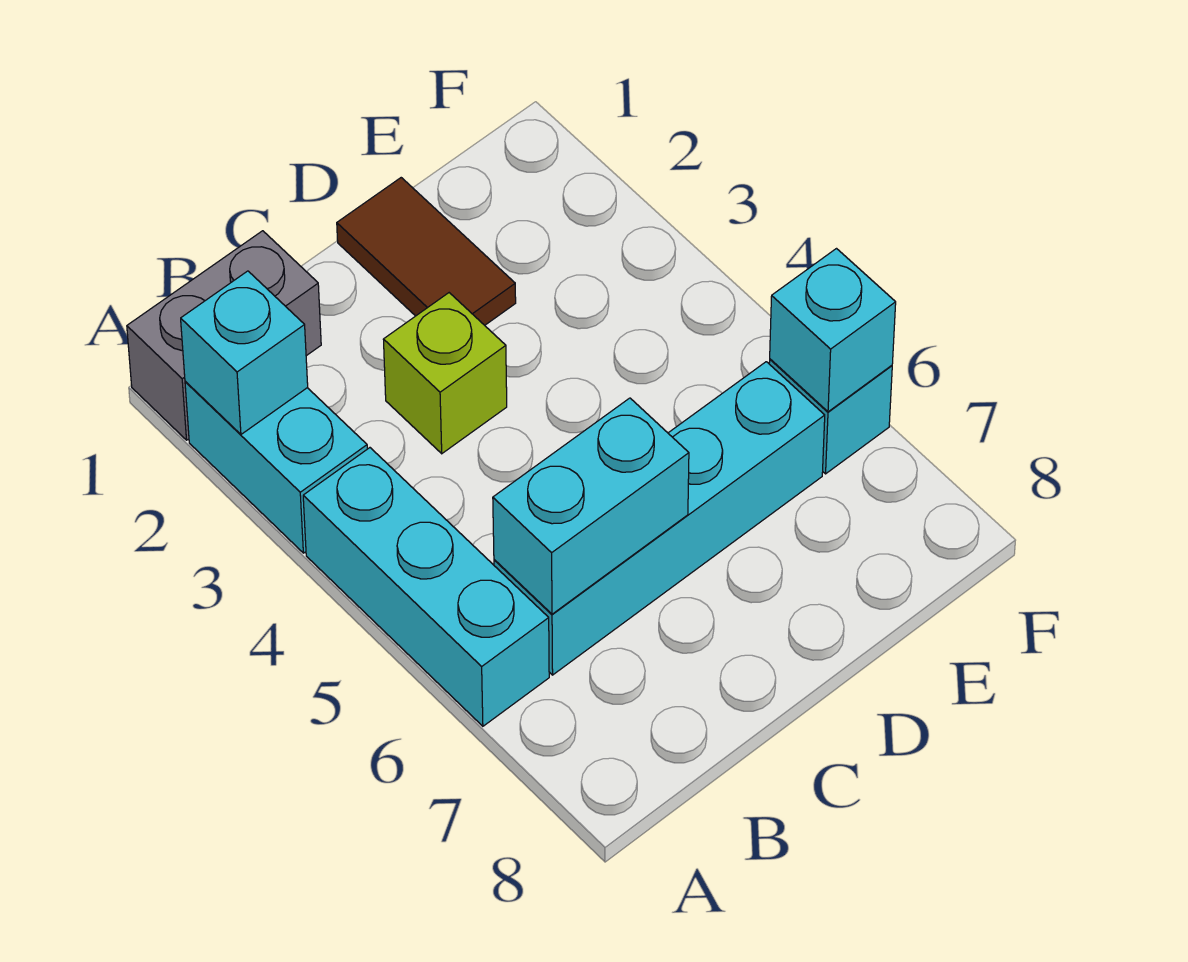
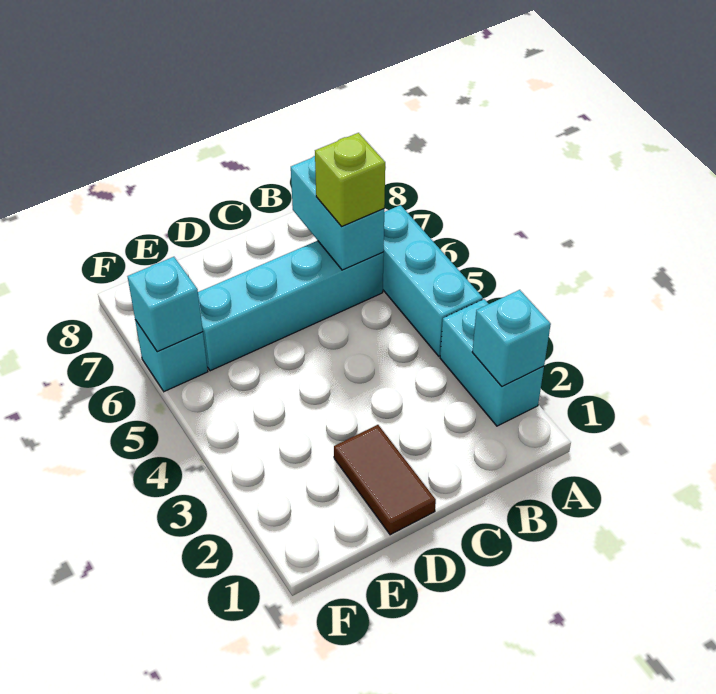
grey brick A1:B1 level 1 -> none
cyan brick B6:C6 level 2 -> cyan brick B6:B7 level 2
lime brick C3 level 1 -> lime brick B6 level 3

